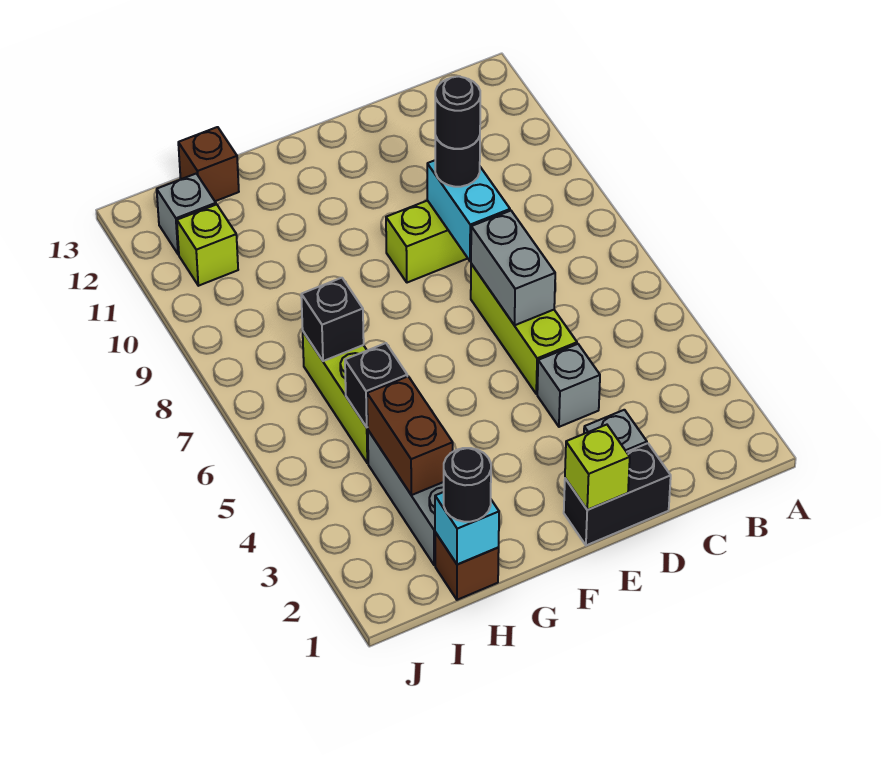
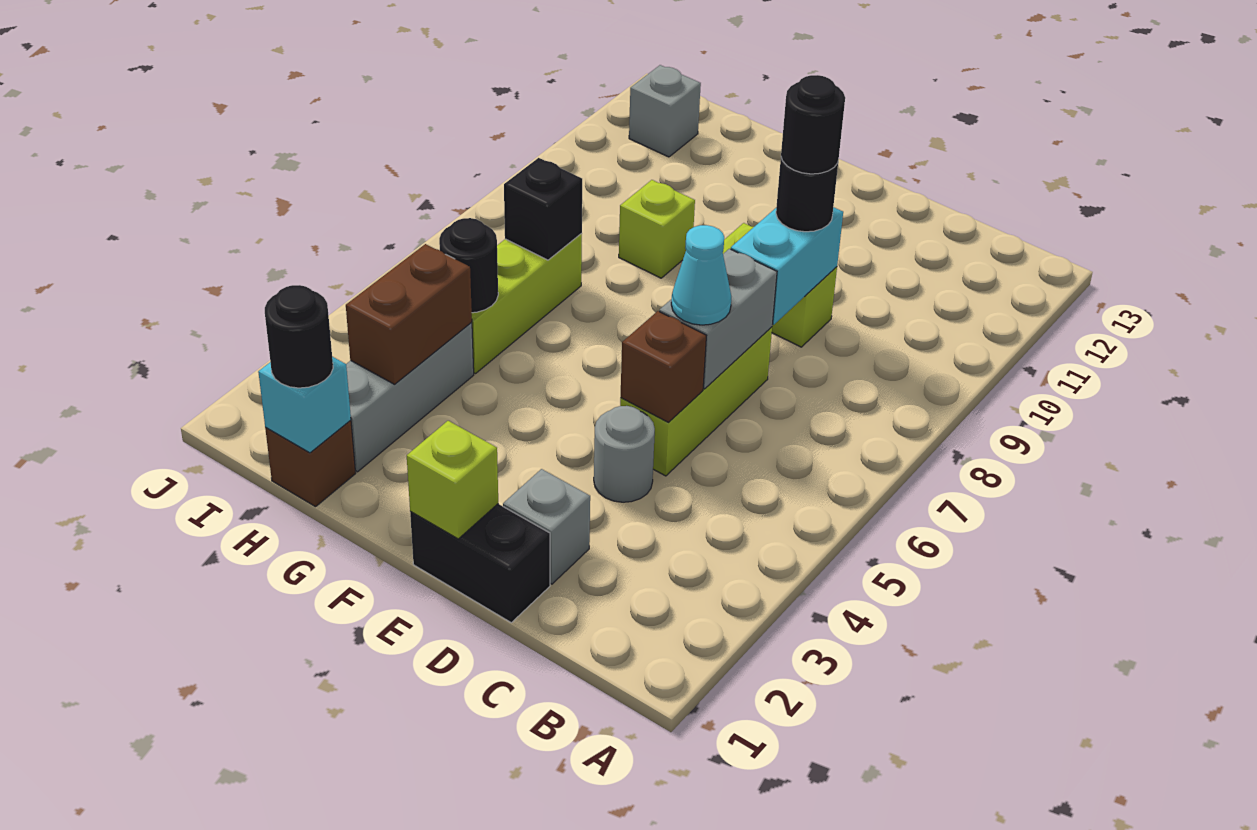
grey brick D4 level 1 -> grey round brick D4 level 1
none -> cyan cone D6 level 3
black brick H5 level 2 -> black round brick H5 level 2
brown brick H13 level 1 -> brown brick D5 level 2
lime brick I11 level 1 -> lime brick G9 level 1

